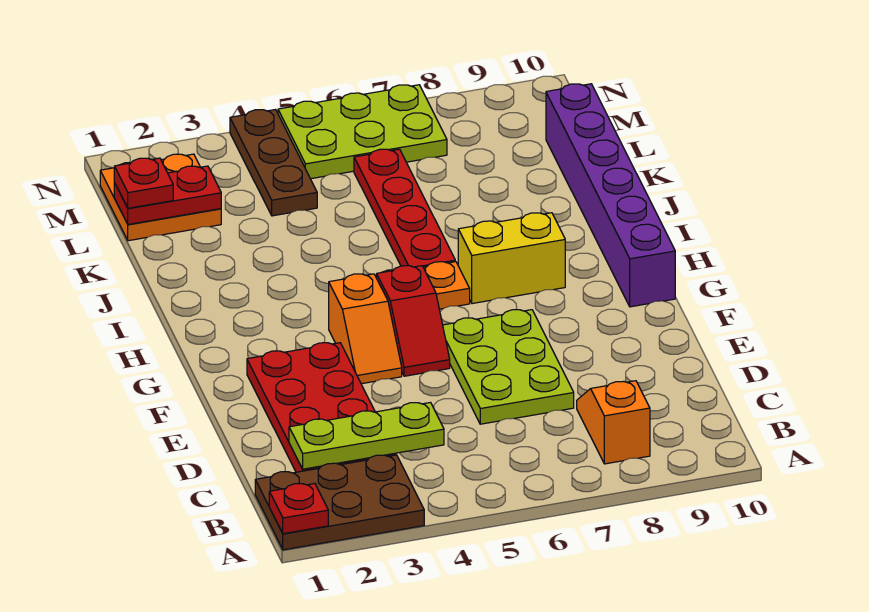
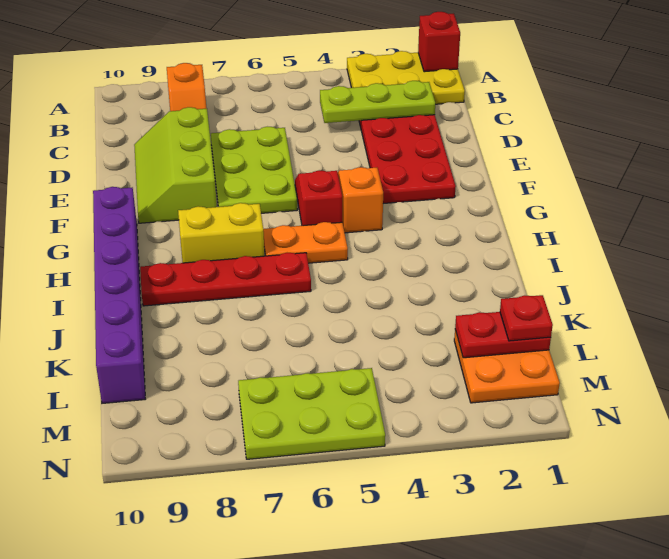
brown plate A1:B3 level 1 -> yellow plate A1:B3 level 1
red plate A1 level 2 -> red brick A1 level 2
none -> lime slope D8:F9 level 1 top 8
red plate I6:L6 level 1 -> red plate I6:I9 level 1
brown plate L4:N4 level 1 -> none

